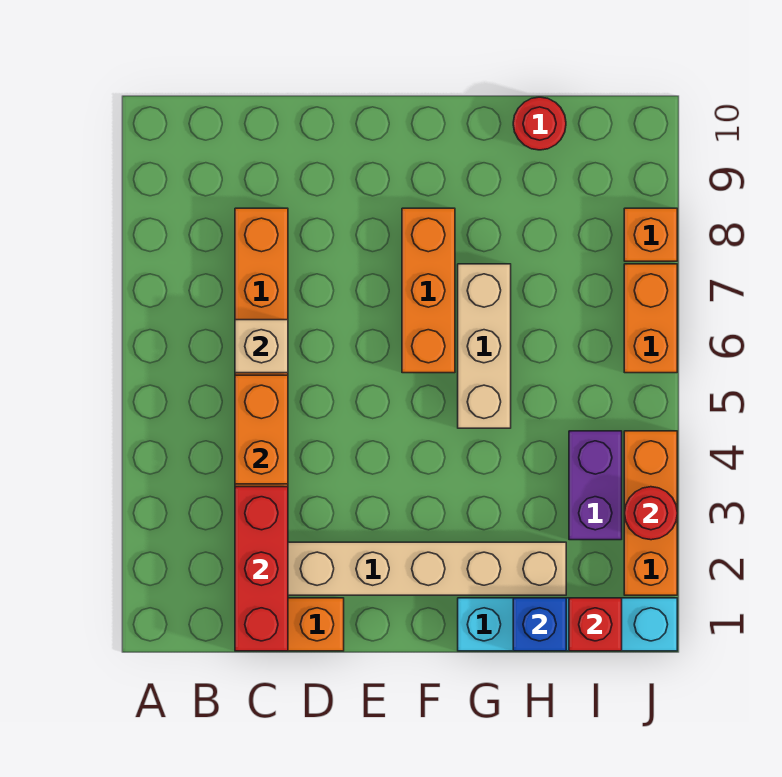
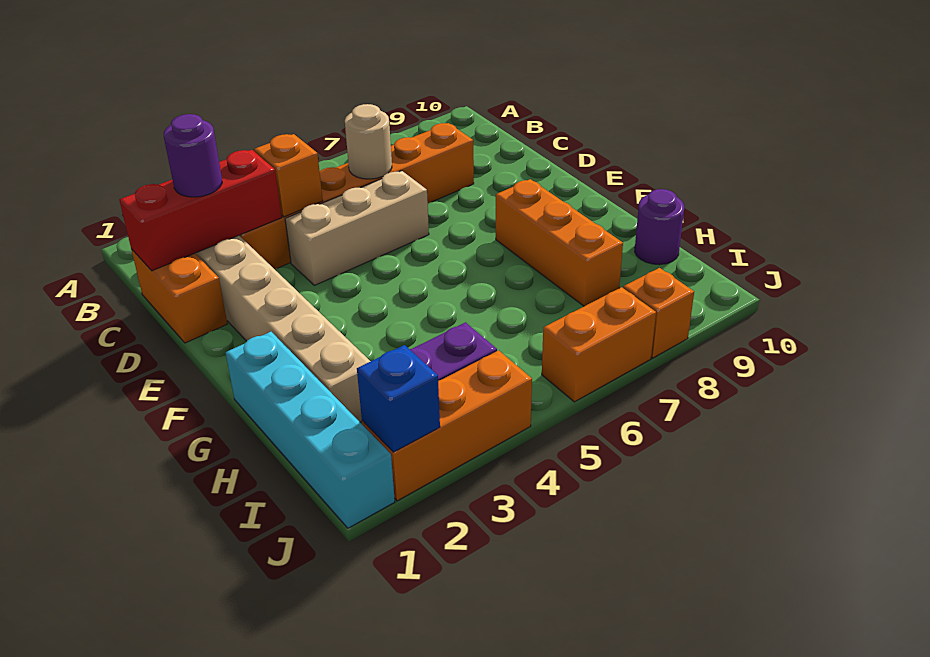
none -> purple round brick C2 level 3
orange brick C4:C5 level 2 -> orange brick C4 level 2
tan brick C6 level 2 -> tan round brick C6 level 2
orange brick F6:F8 level 1 -> orange brick F8:H8 level 1
tan brick G5:G7 level 1 -> tan brick D4:D6 level 1
blue brick H1 level 2 -> blue brick J2 level 2
red round brick H10 level 1 -> purple round brick H10 level 1
red brick I1 level 2 -> none
red round brick J3 level 2 -> none

